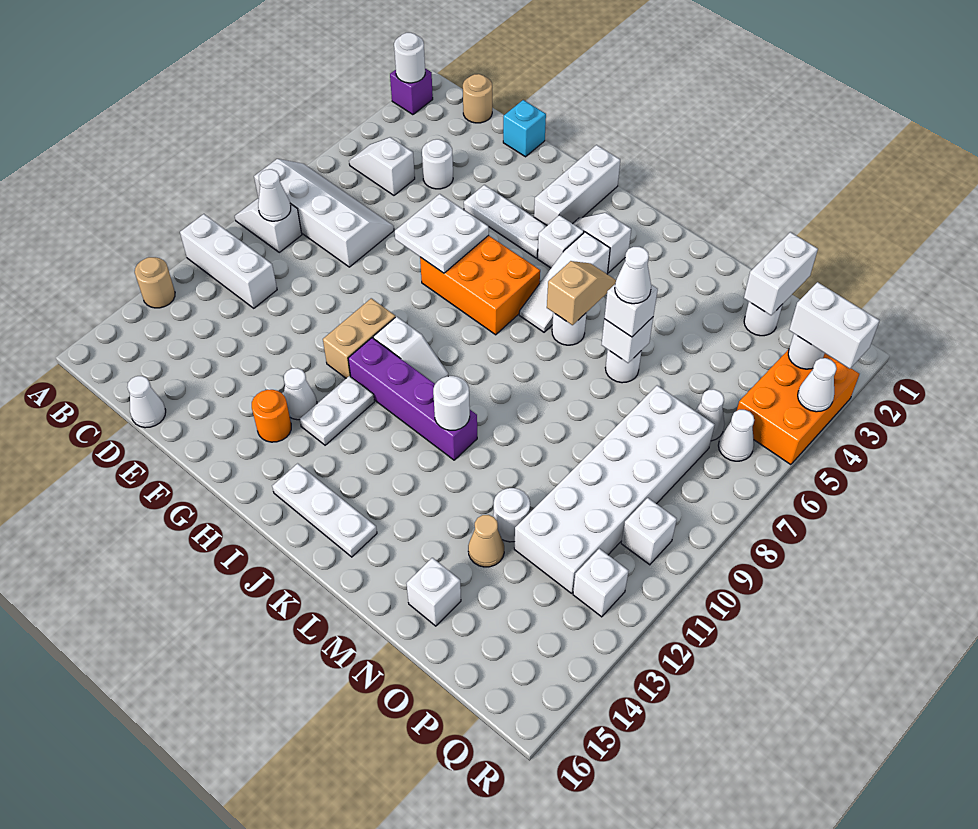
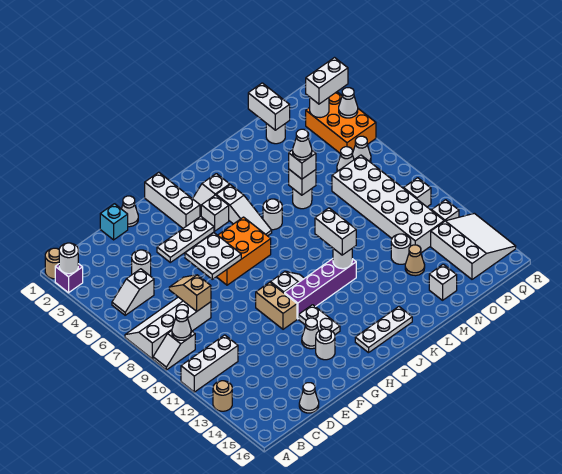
tan round brick C1 level 1 -> tan round brick A1 level 1
none -> white cone F1 level 1
orange round brick G14 level 1 -> white round brick G14 level 1
tan slope K5:K6 level 2 top 6 -> tan slope D7:D8 level 2 top 8
none -> white brick K10:K11 level 3
none -> white slope P13:R15 level 1 top P

